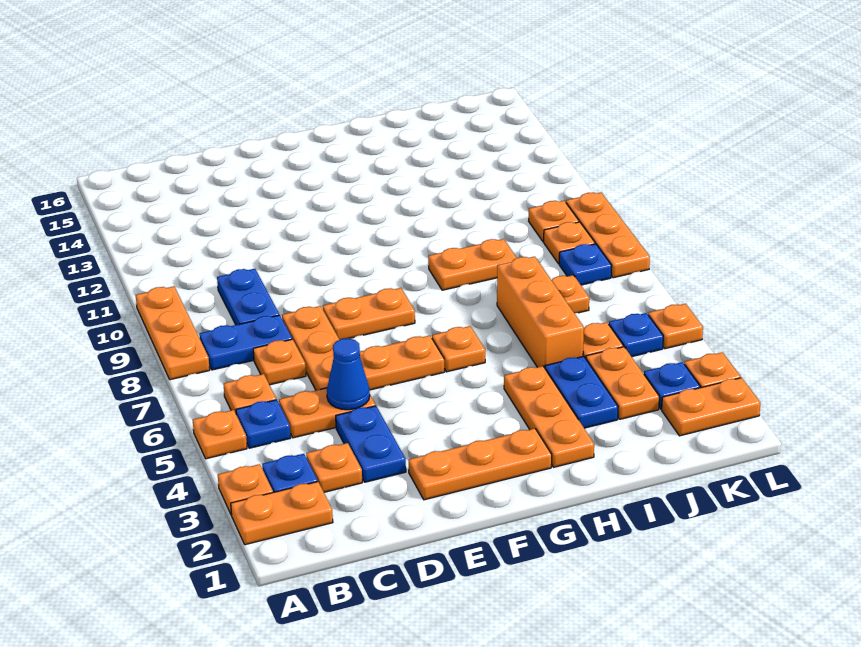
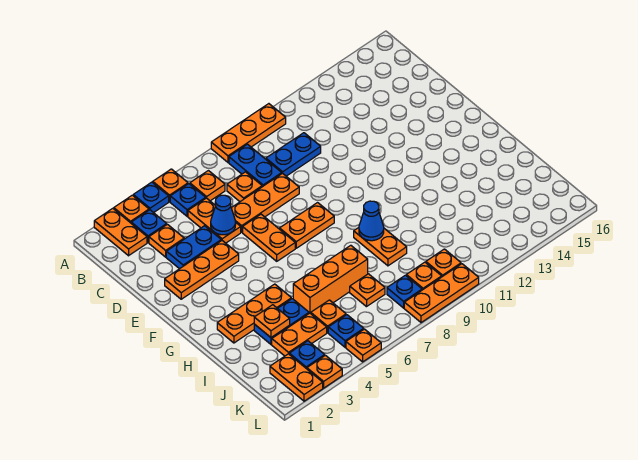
none -> blue plate A4 level 1
orange plate E2:G2 level 1 -> orange plate E2:E4 level 1
orange plate E8:F8 level 1 -> orange plate F7:F8 level 1
orange plate G6 level 1 -> orange plate I3 level 2
none -> blue cone H9 level 2

